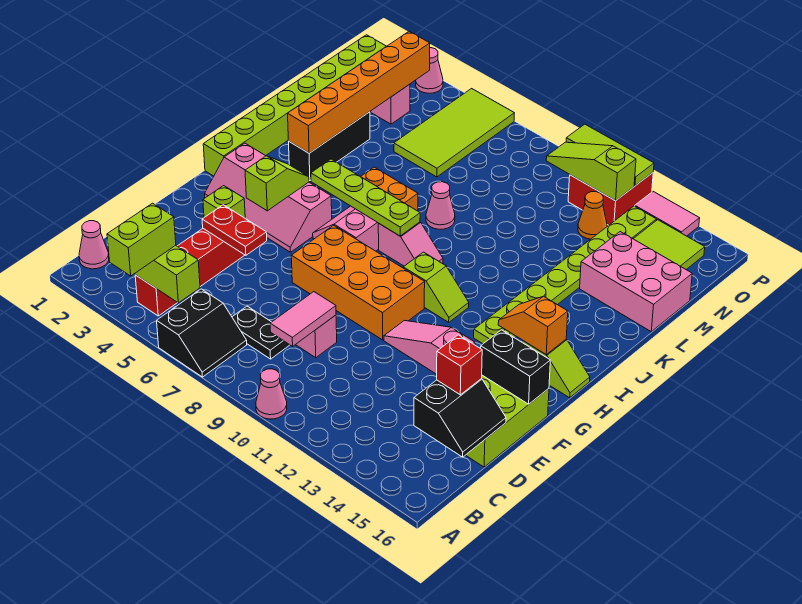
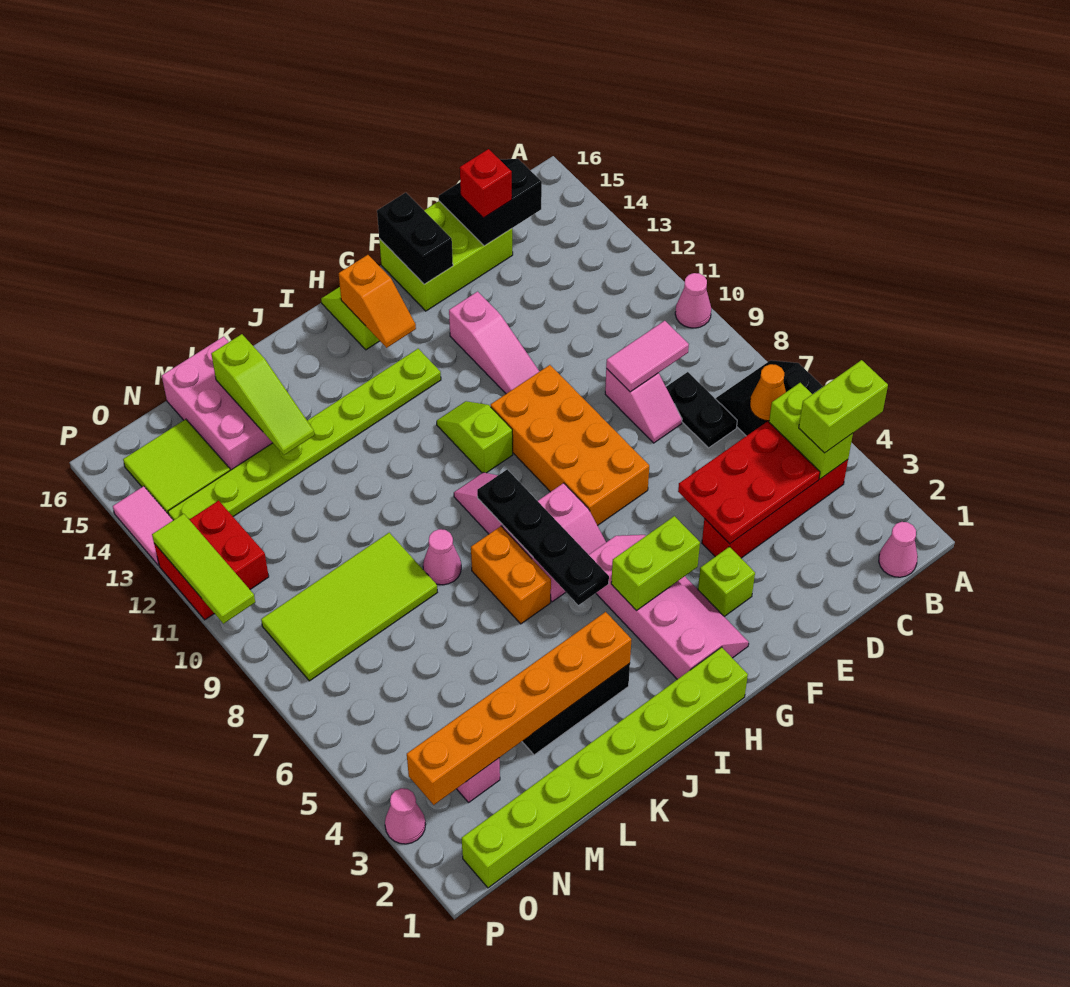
red plate E4:E5 level 2 -> red plate C4:E5 level 2
lime slope G4:H4 level 2 top G -> lime brick G4:H4 level 2
lime plate I5:I8 level 2 -> black plate I5:I8 level 2
lime tile M5:P6 level 1 -> lime tile L8:O9 level 1
orange cone N12 level 1 -> orange cone B6 level 2
lime slope O10:O12 level 2 top 12 -> lime slope L13:L15 level 2 top 15

